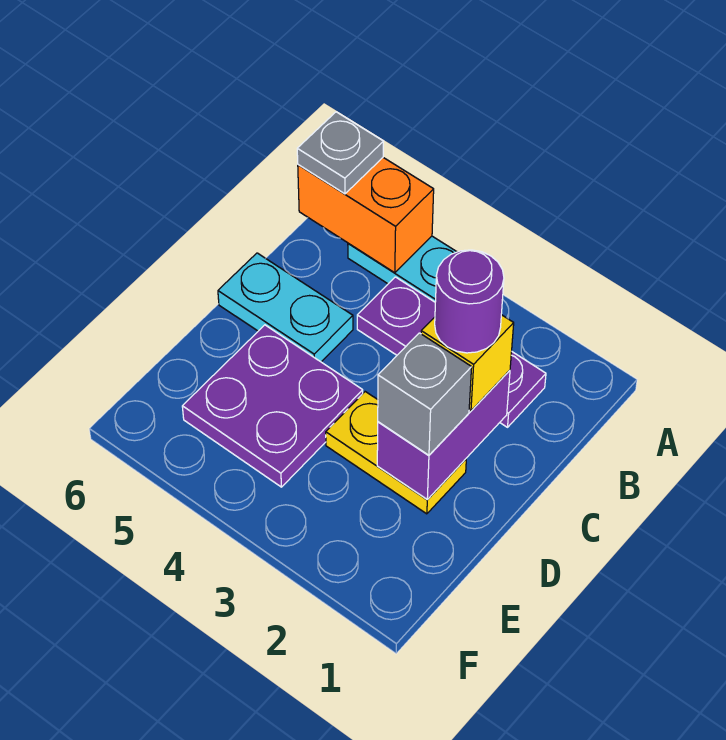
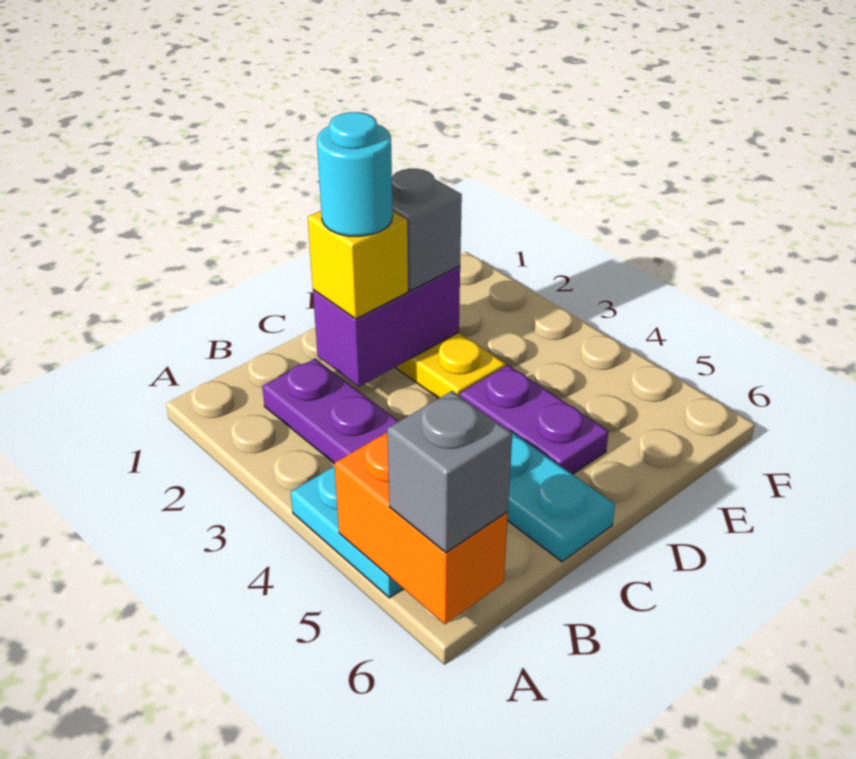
grey plate A6 level 3 -> grey brick A6 level 3
purple round brick C2 level 4 -> cyan round brick C2 level 4
purple plate D4:E5 level 1 -> purple plate D4:D5 level 1

